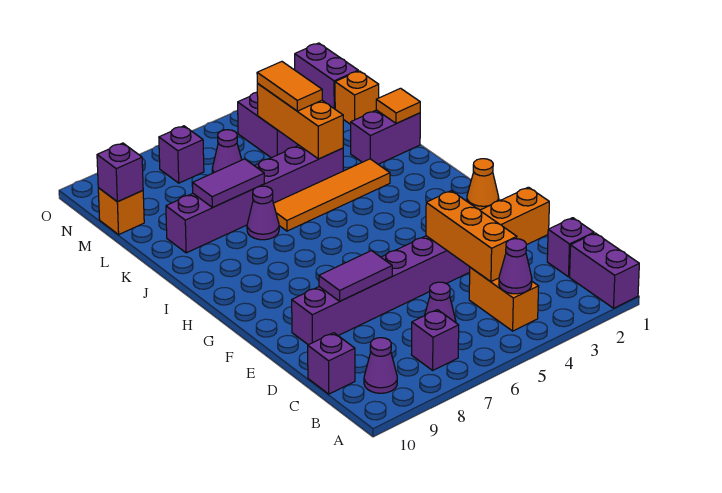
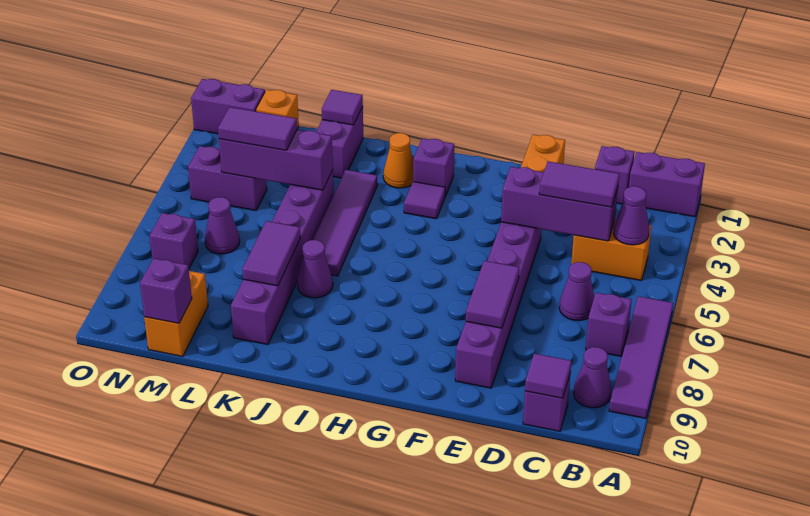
none -> purple tile A6:A9 level 1
orange brick C4:E4 level 2 -> purple brick C4:E4 level 2
none -> purple tile C4:D4 level 3
none -> purple tile C10 level 2
orange cone G1 level 1 -> orange cone I2 level 1
none -> purple brick H2 level 1
none -> purple tile H3 level 1
orange tile J3:J6 level 1 -> purple tile J3:J6 level 1
orange tile K1 level 2 -> purple tile K1 level 2
orange brick K4:M4 level 2 -> purple brick K4:M4 level 2
orange tile L4:M4 level 3 -> purple tile L4:M4 level 3
orange brick M10 level 1 -> orange brick M9:M10 level 1

